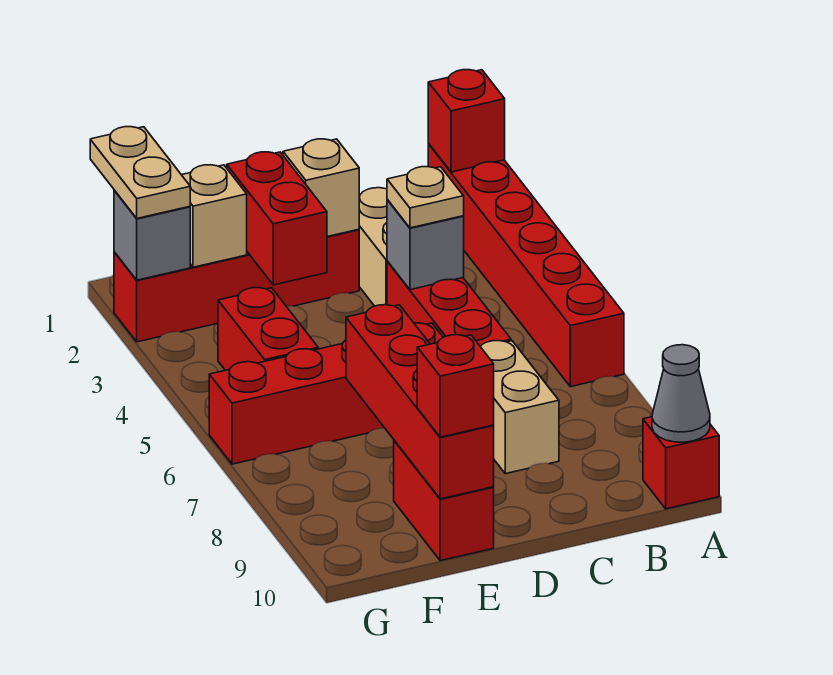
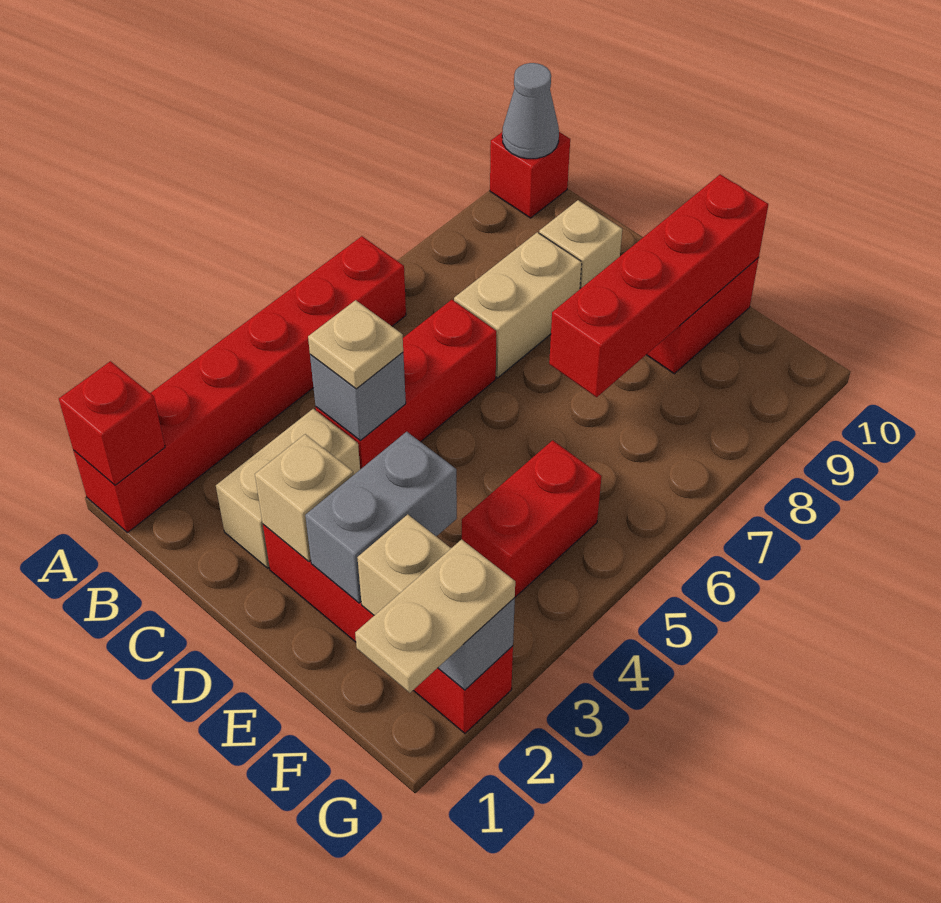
none -> tan brick C9 level 1
red brick D6:G6 level 1 -> none
red brick E2:E3 level 2 -> grey brick E2:E3 level 2
red brick E10 level 3 -> none

